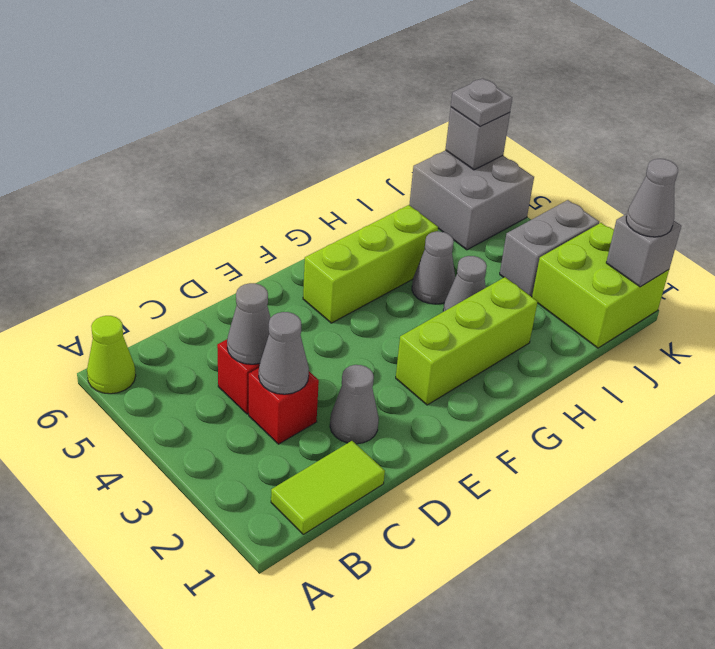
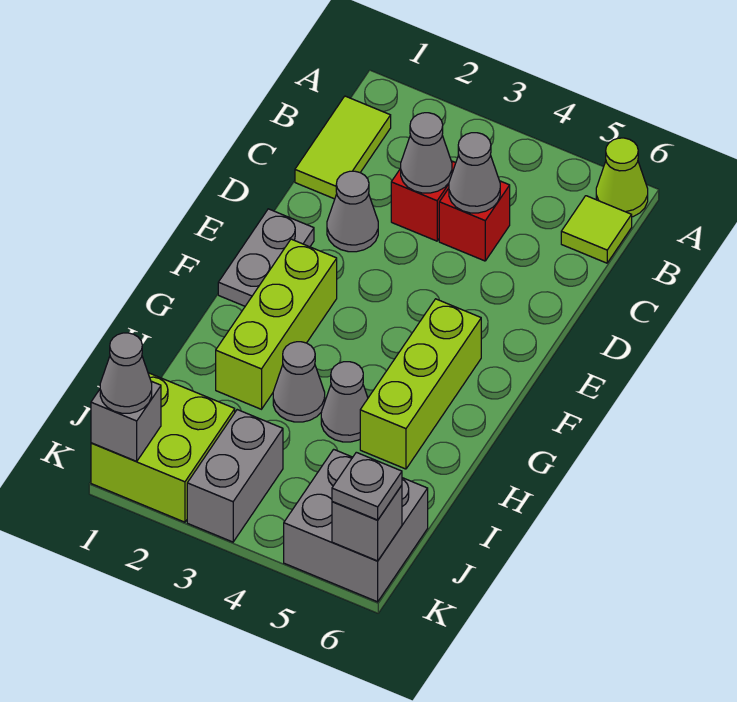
none -> lime tile B6 level 1
none -> grey plate E1:F1 level 1

